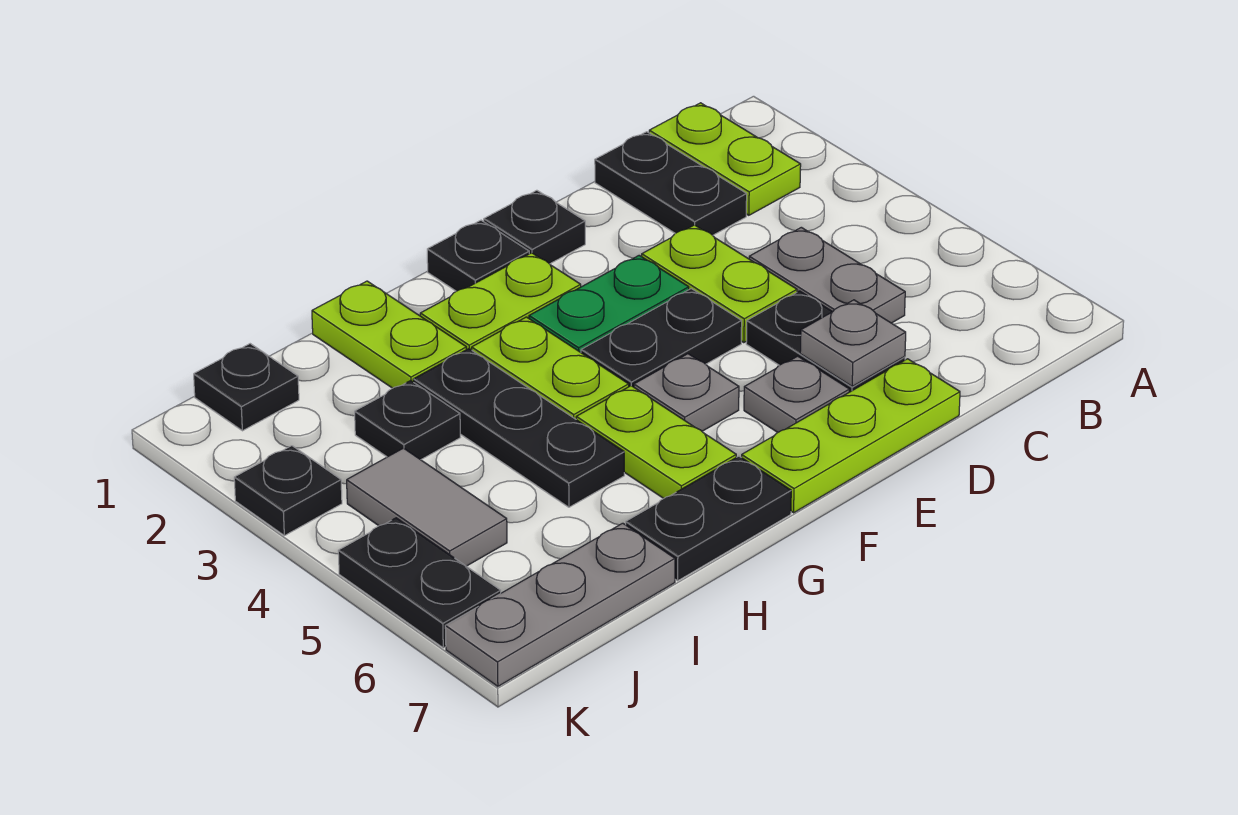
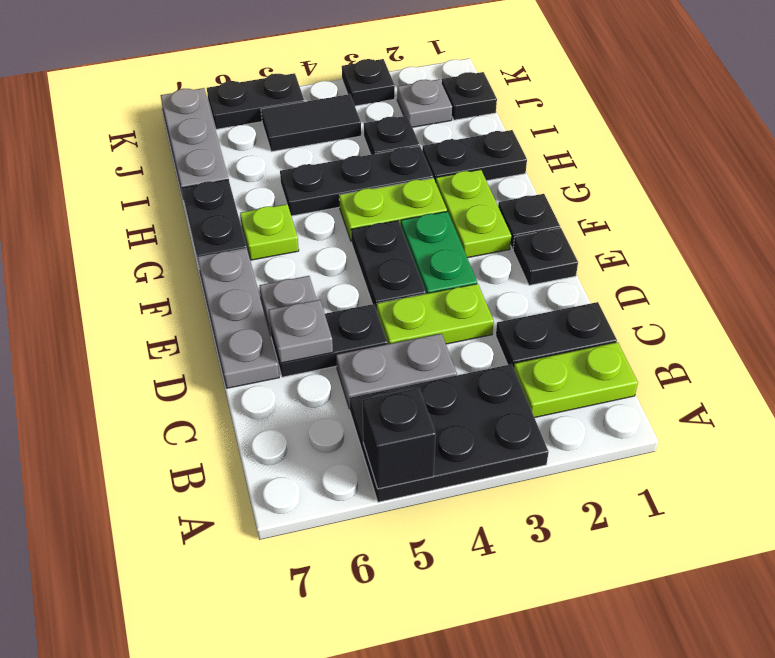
none -> black plate A3:B5 level 1
none -> black brick A5 level 2
lime plate D7:F7 level 1 -> grey plate D7:F7 level 1
grey plate F5 level 1 -> grey plate J2 level 1
lime plate G5:G6 level 1 -> lime plate G6 level 1
lime plate H1:H2 level 1 -> black plate H1:H2 level 1
grey tile J4:J5 level 1 -> black tile J4:J5 level 1

